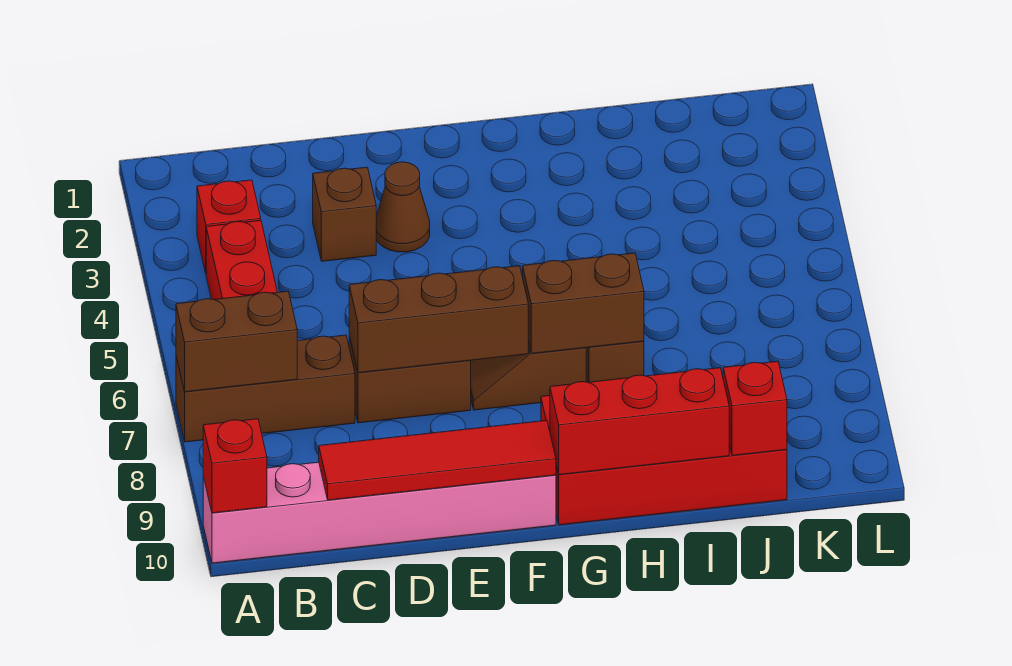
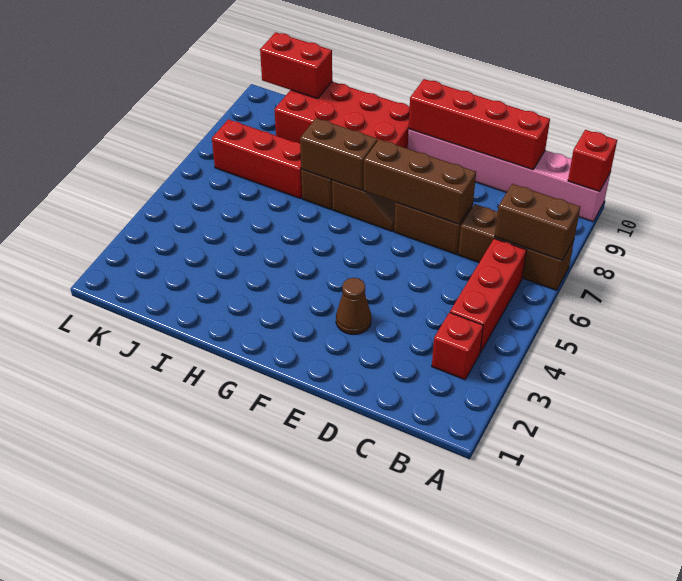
red tile C10:F10 level 2 -> red brick C10:F10 level 2
brown brick D3 level 1 -> none
red brick G10:I10 level 2 -> red brick I7:K7 level 1
red brick J10 level 2 -> red brick J10:K10 level 2

